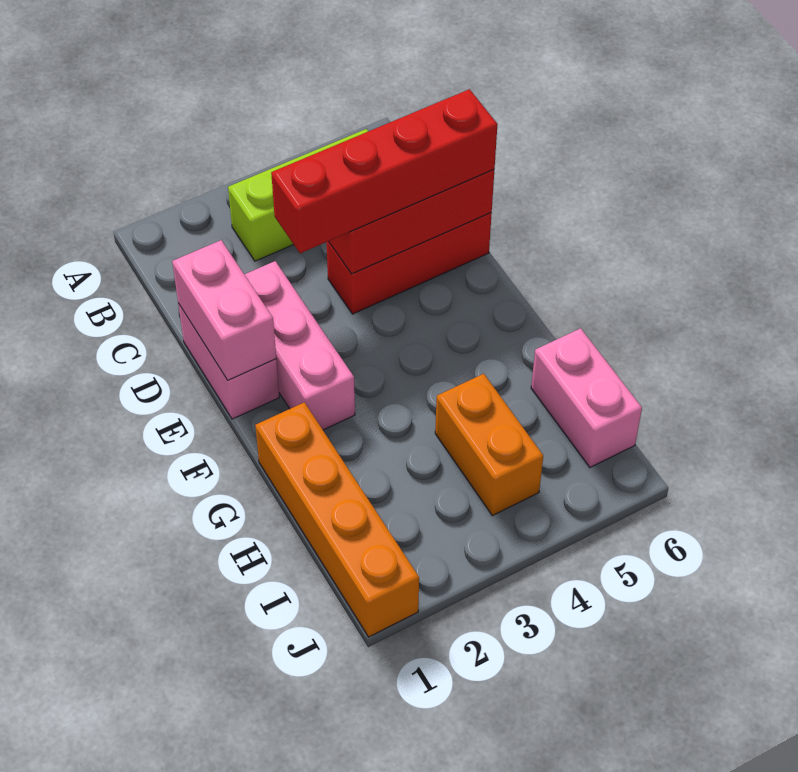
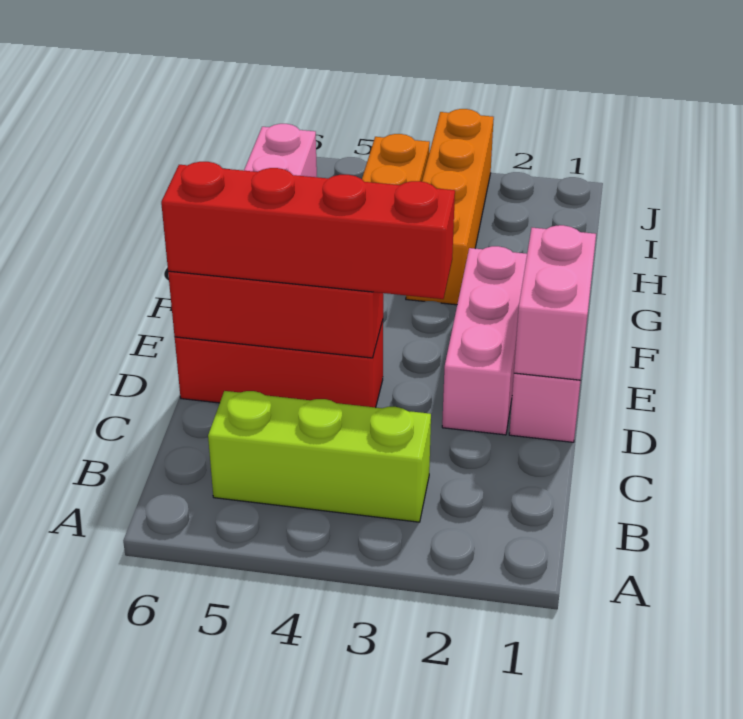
orange brick G1:J1 level 1 -> orange brick G3:J3 level 1

